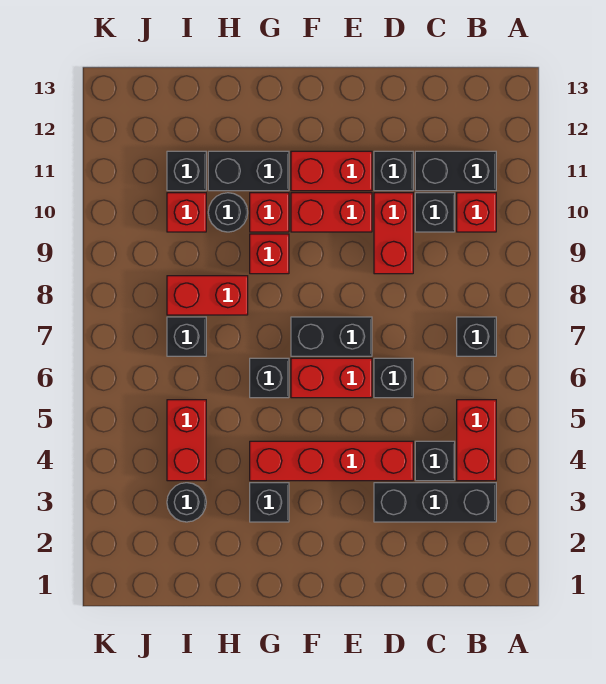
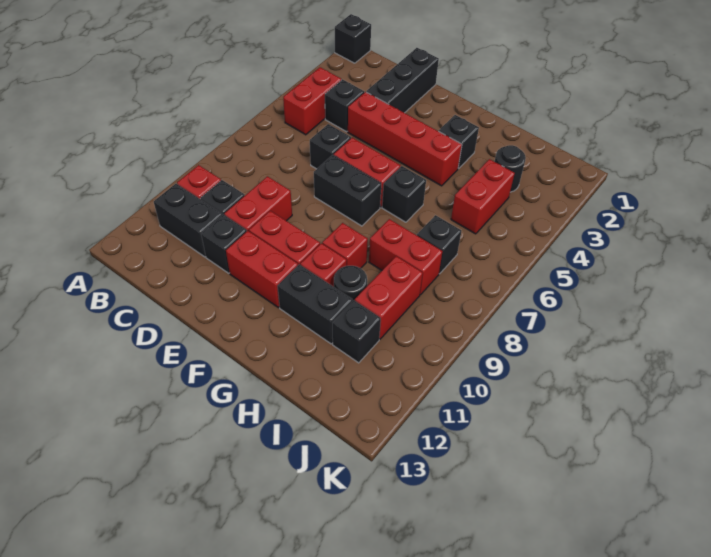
black brick B3:D3 level 1 -> black brick D1:D3 level 1
black brick B7 level 1 -> black brick A1 level 1
red brick I10 level 1 -> red brick I9:I10 level 1

